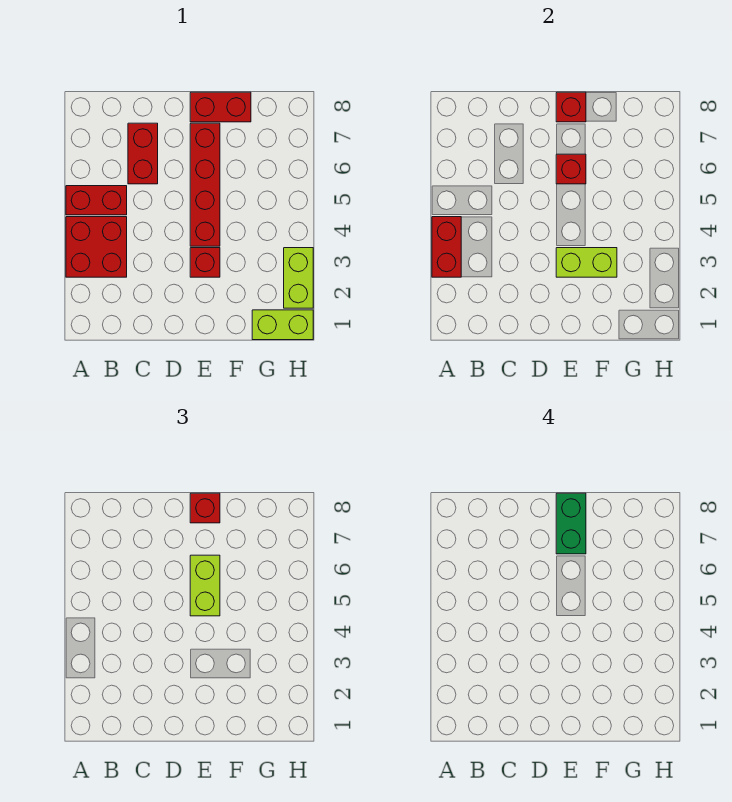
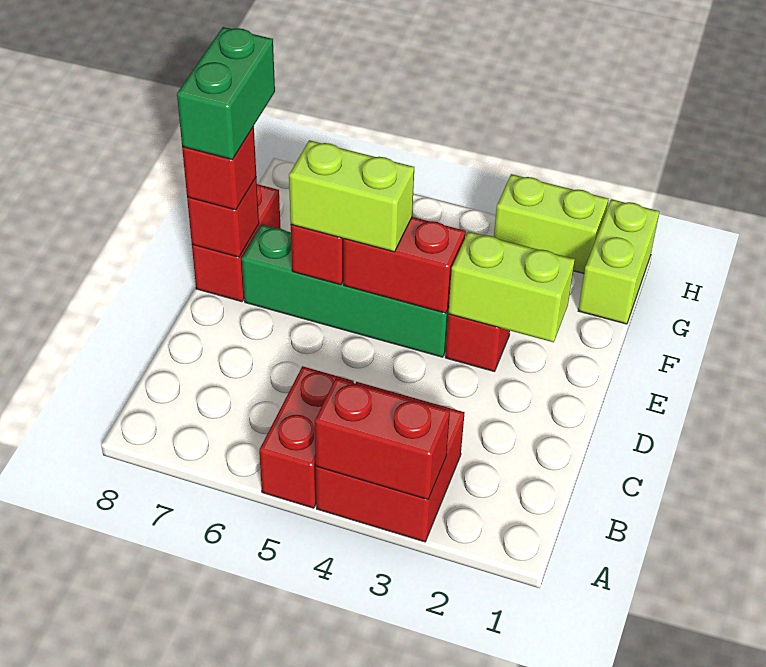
red brick C6:C7 level 1 -> red brick E4:E5 level 2
lime brick E3:F3 level 2 -> lime brick E2:E3 level 2
red brick E4:E7 level 1 -> green brick E4:E7 level 1
green brick E7:E8 level 4 -> green brick E8:F8 level 4

